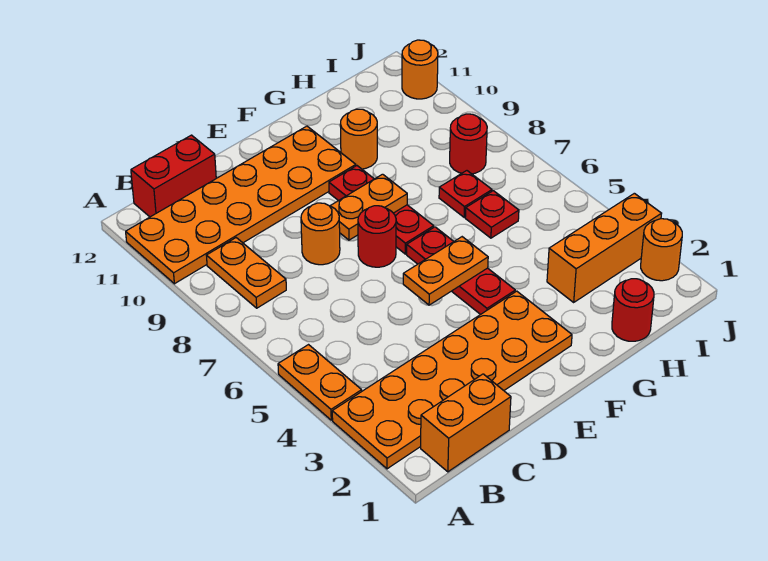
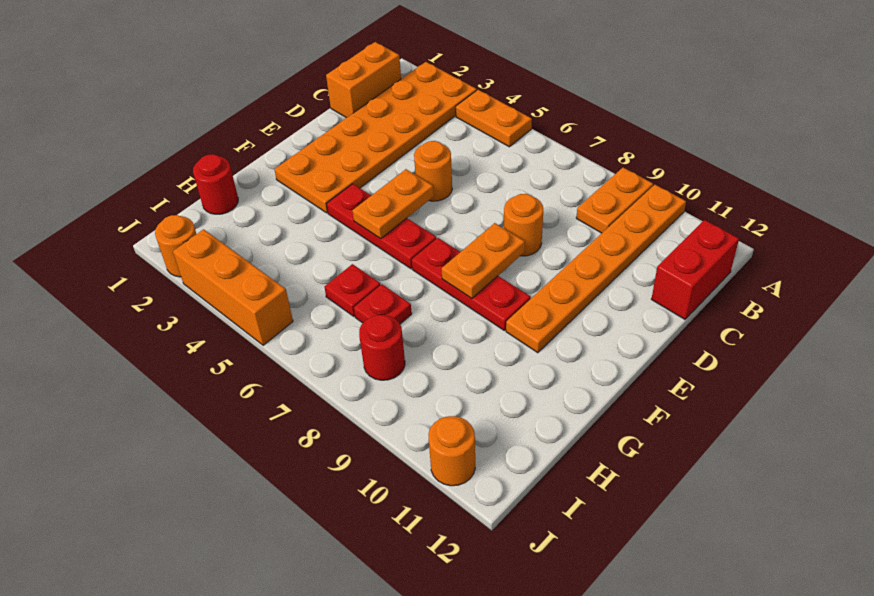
orange plate A10:F11 level 1 -> orange plate A10:F10 level 1
orange plate B8:B9 level 1 -> orange plate A9:B9 level 1
red round brick E7 level 1 -> none
orange round brick G10 level 1 -> orange round brick D5 level 1
orange brick H3:J3 level 1 -> orange brick J3:J5 level 1

